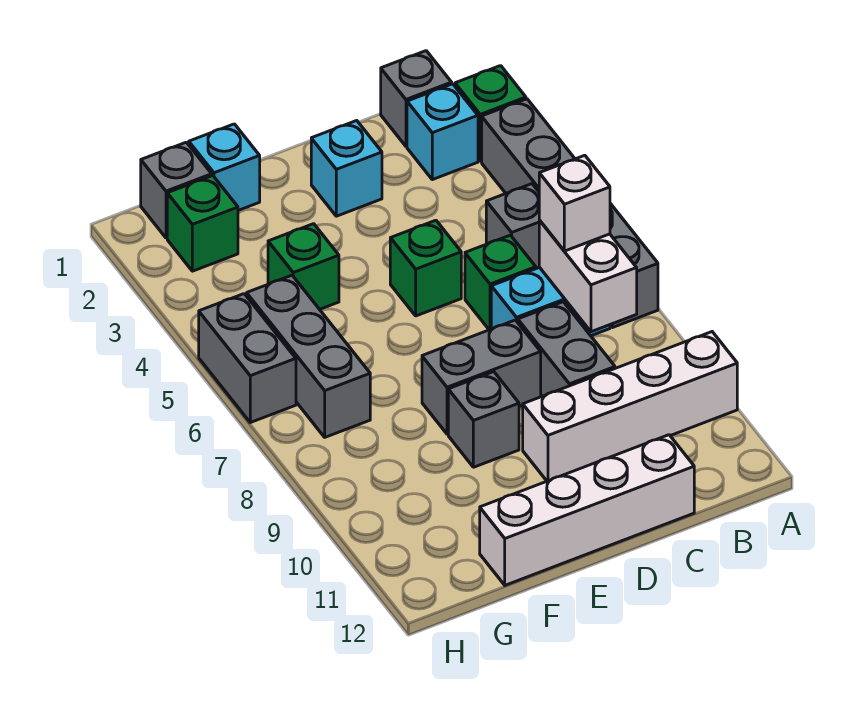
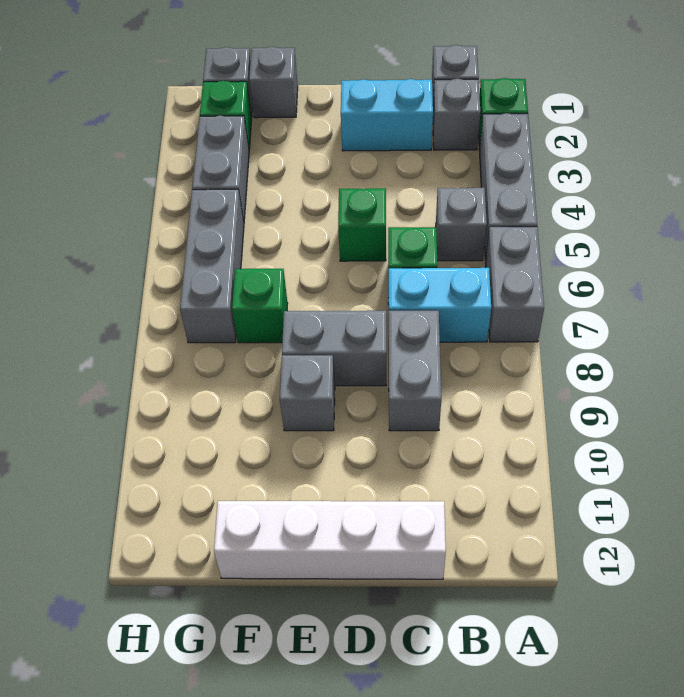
white brick A10:D10 level 1 -> none
cyan brick B2 level 1 -> grey brick B2 level 1
white brick B7:B8 level 2 -> none
white brick B7 level 3 -> none
cyan brick D2 level 1 -> cyan brick C2:D2 level 1
cyan brick F1 level 1 -> grey brick F1 level 1
green brick F4 level 1 -> green brick F7 level 1
grey brick H5:H6 level 1 -> grey brick G3:G4 level 1

